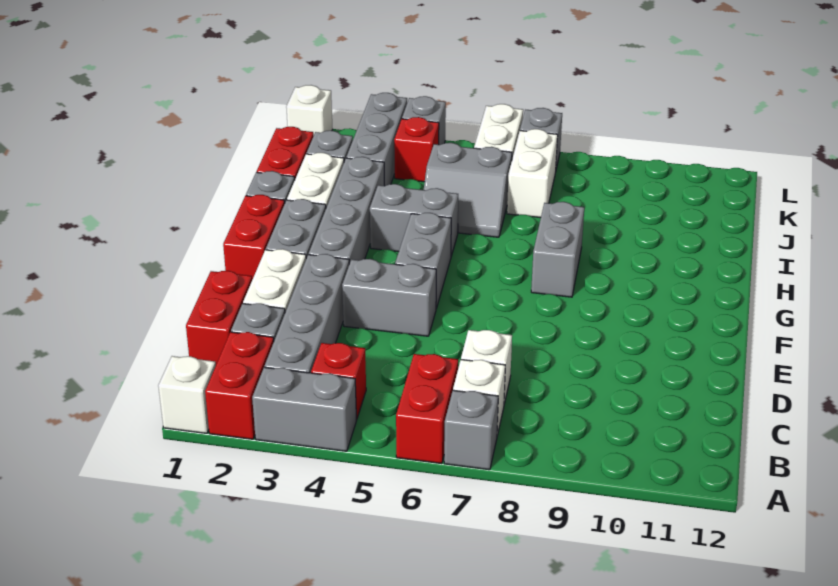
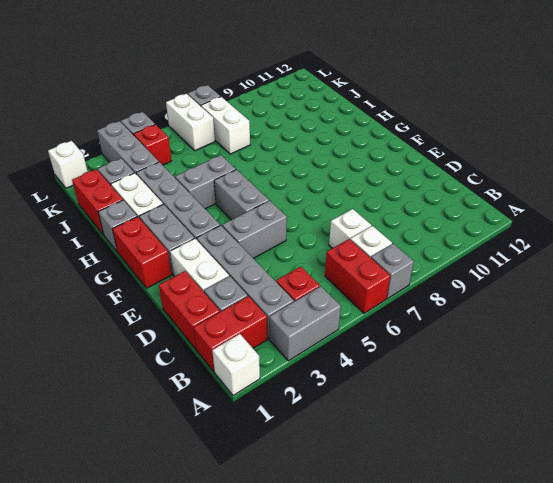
red brick A2:B2 level 1 -> red brick B1:B2 level 1
grey brick G8:H8 level 1 -> none
grey slope I5:J6 level 1 top J -> none

